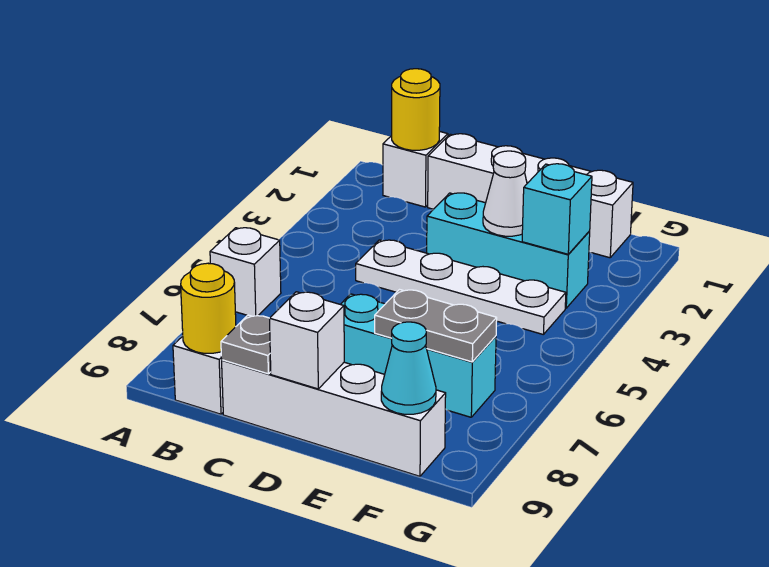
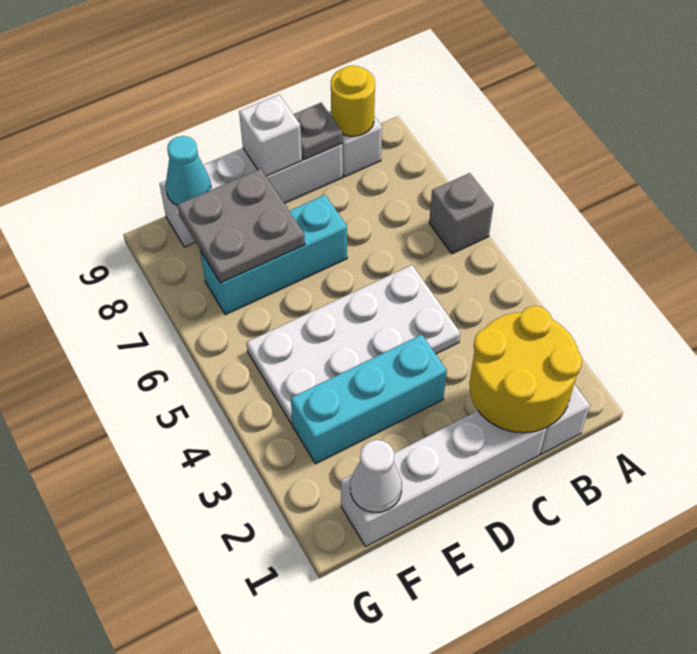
white brick A6 level 1 -> grey brick A6 level 1
yellow round brick B1 level 2 -> yellow round brick B1:C2 level 2
white plate C4:F4 level 1 -> white plate C4:F5 level 1
white cone E3 level 2 -> white cone F1 level 2
grey plate E7:F7 level 2 -> grey plate E7:F8 level 2
cyan brick F3 level 2 -> none

